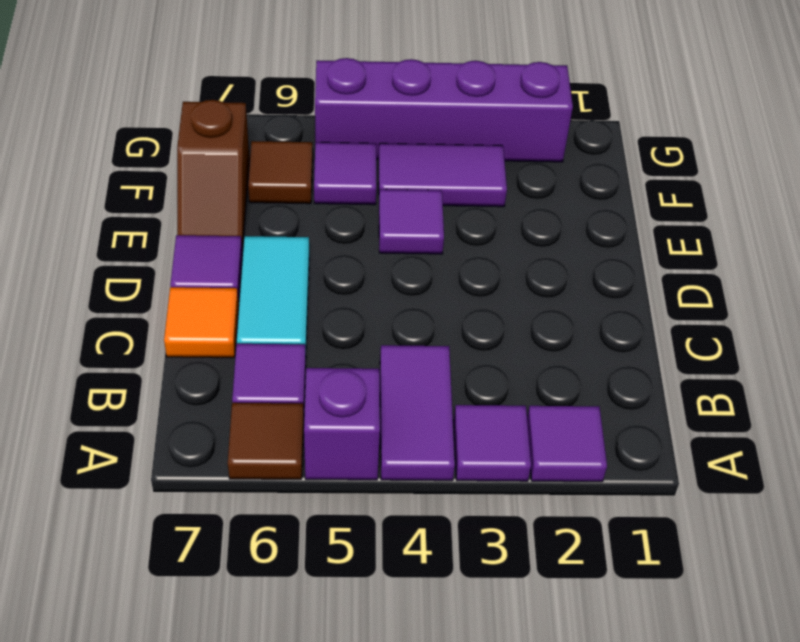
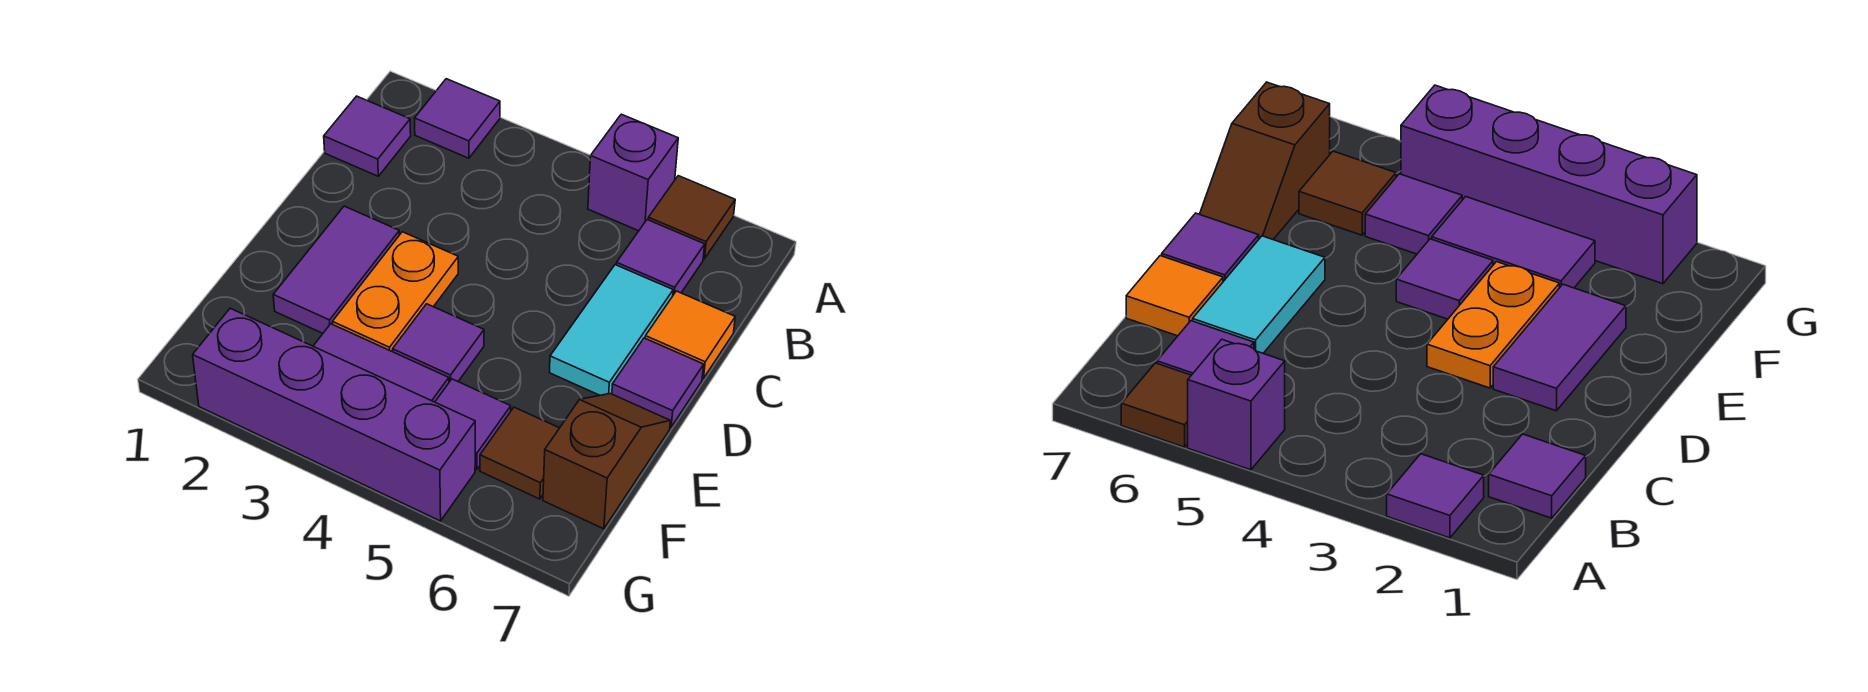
purple tile A3 level 1 -> purple tile B1 level 1
purple tile A4:B4 level 1 -> purple tile D2:E2 level 1
none -> orange plate D3:E3 level 1

